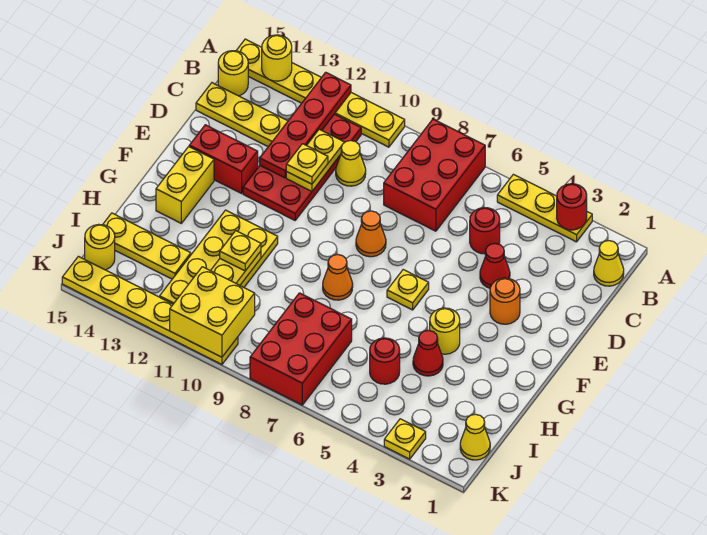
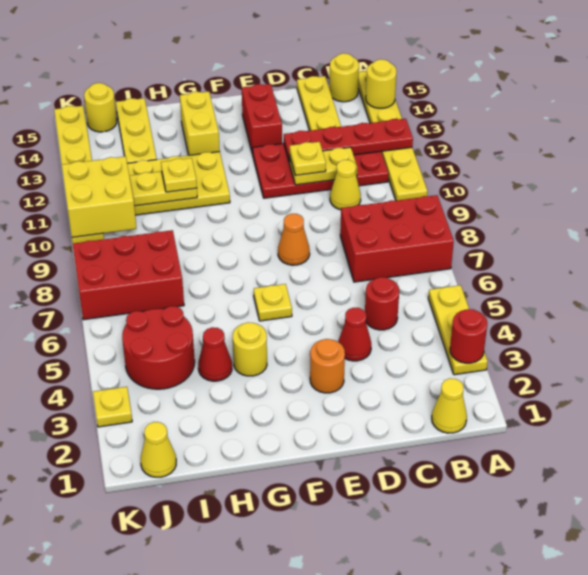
yellow brick F14:G14 level 1 -> yellow brick G13:G14 level 1
orange cone G8 level 1 -> none
red round brick I5 level 1 -> red round brick I4:J5 level 1

